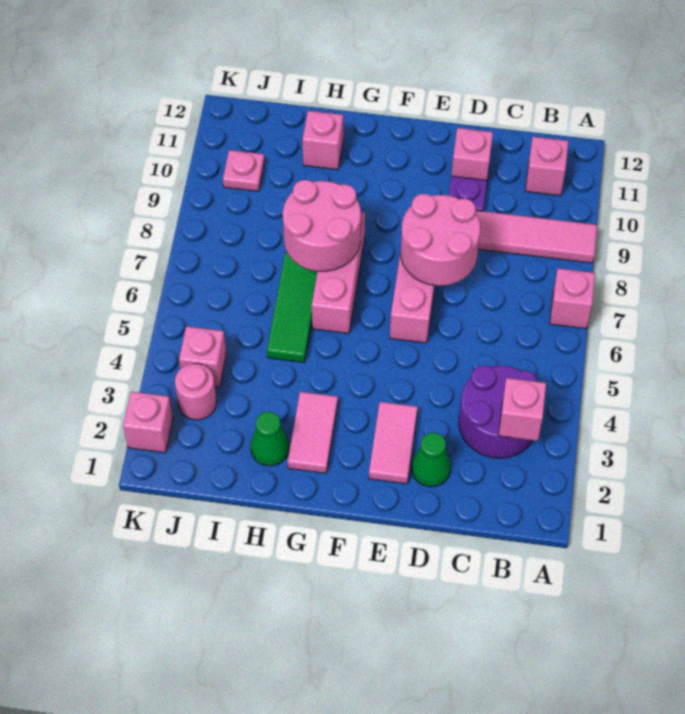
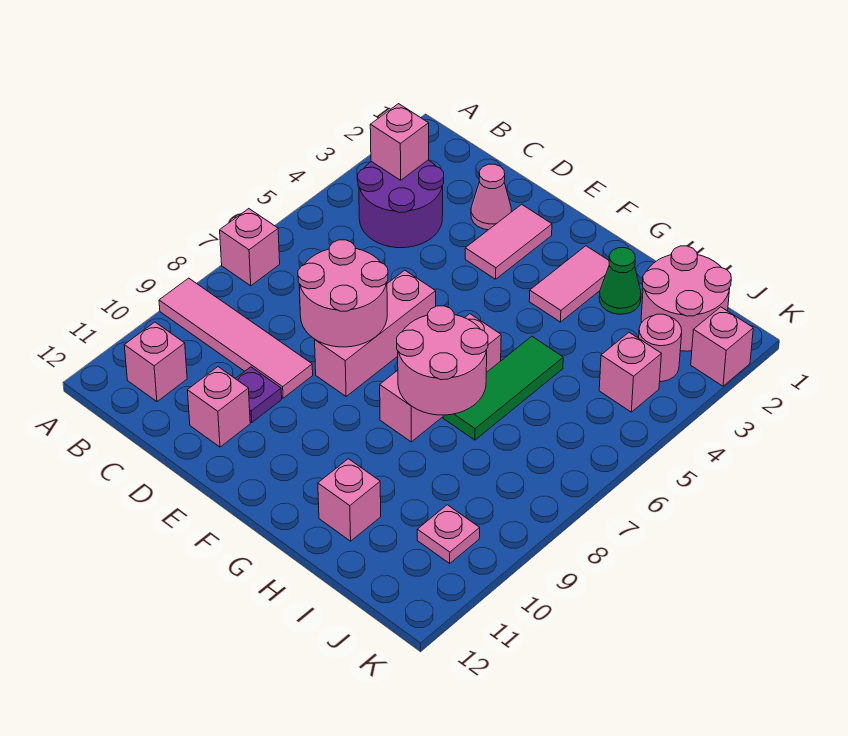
green cone D2 level 1 -> pink cone D2 level 1
none -> pink round brick I1:J2 level 1

